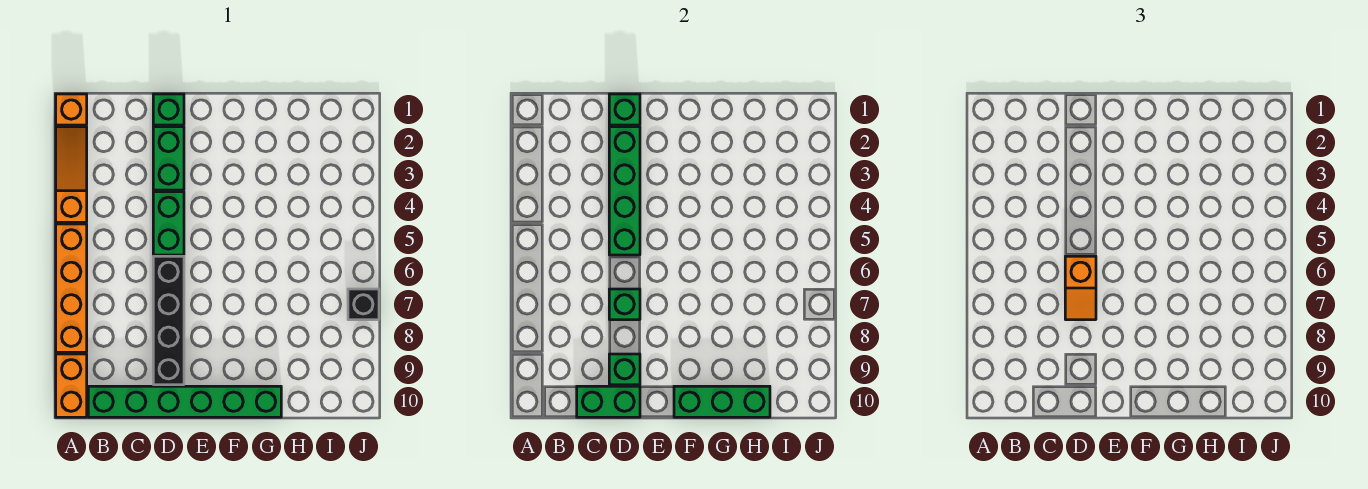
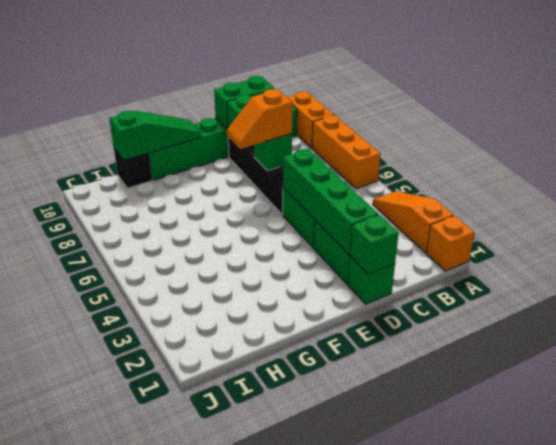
orange slope A2:A4 level 1 top 4 -> orange slope A2:A4 level 1 top 2
orange brick A5:A8 level 1 -> orange brick A6:A8 level 1
orange slope D6:D7 level 3 top 6 -> orange slope D7:E7 level 3 top D
green brick F10:H10 level 2 -> green slope F10:H10 level 2 top H
black brick J7 level 1 -> black brick H10 level 1

